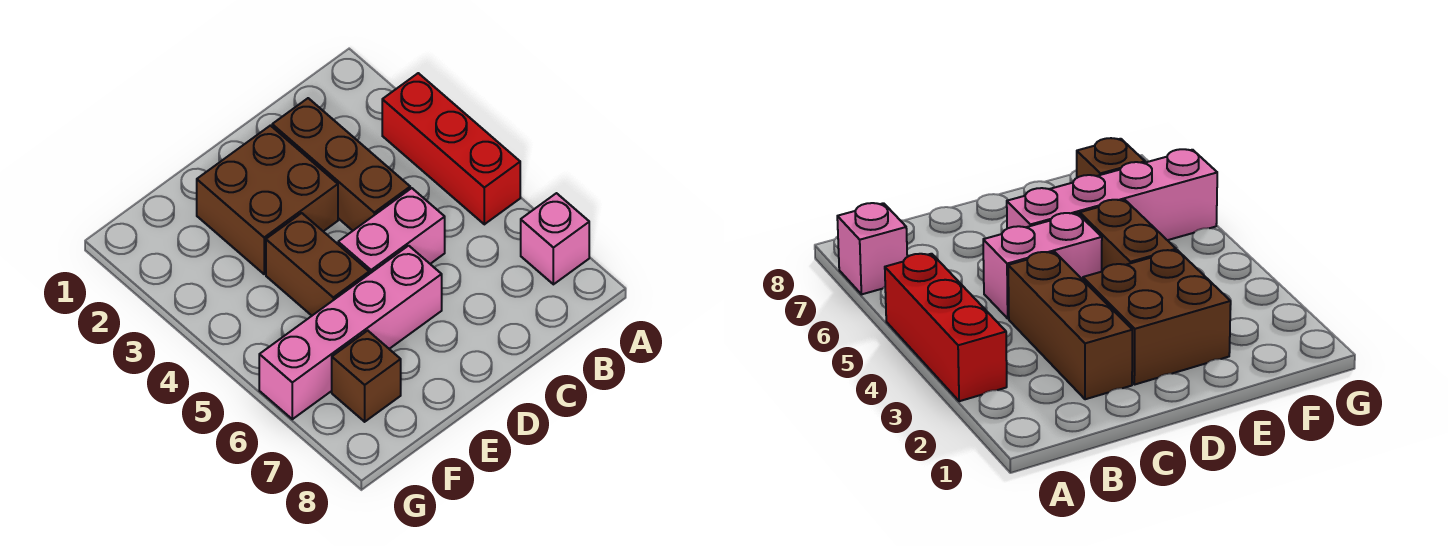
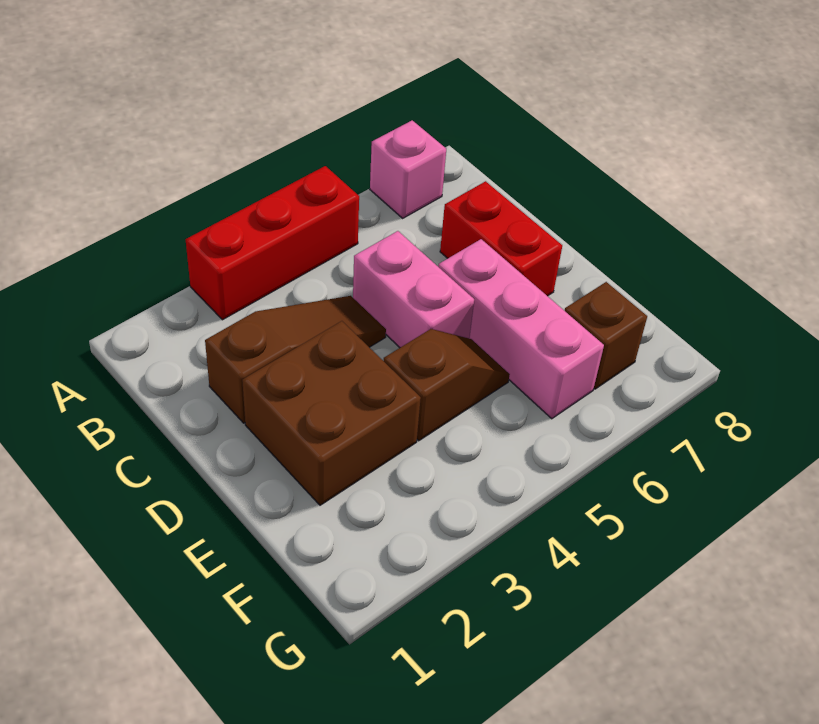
brown brick C2:C4 level 1 -> brown slope C2:C4 level 1 top 2
none -> red brick C7:D7 level 1
pink brick D6:G6 level 1 -> pink brick D6:F6 level 1
brown brick E4:E5 level 1 -> brown slope E4:E5 level 1 top 4

